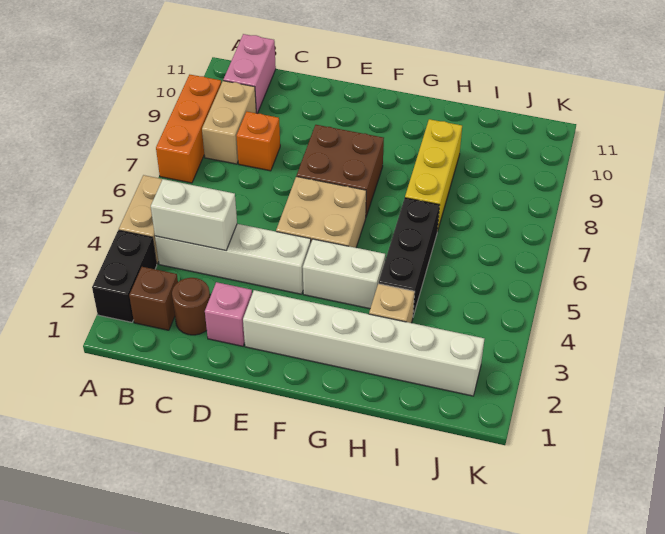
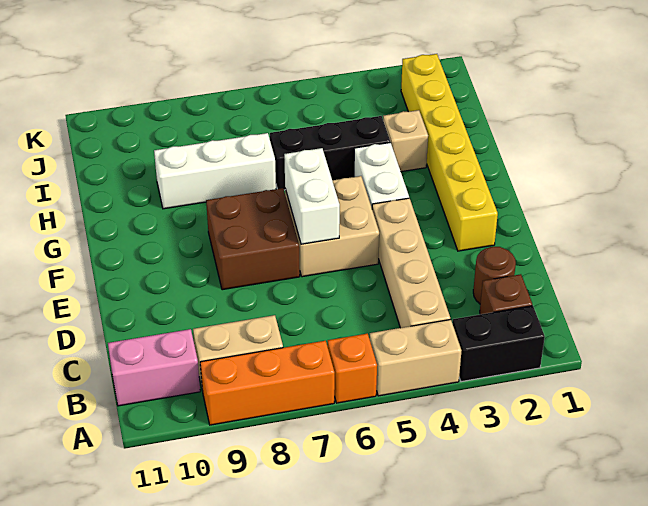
white brick B4:E4 level 1 -> tan brick B4:E4 level 1
white brick B4:C4 level 2 -> white brick E6:F6 level 2
orange brick C8 level 1 -> orange brick A6 level 1
pink brick D2 level 1 -> none
white brick E2:J2 level 1 -> yellow brick E2:J2 level 1
yellow brick H7:H9 level 1 -> white brick H7:H9 level 1

